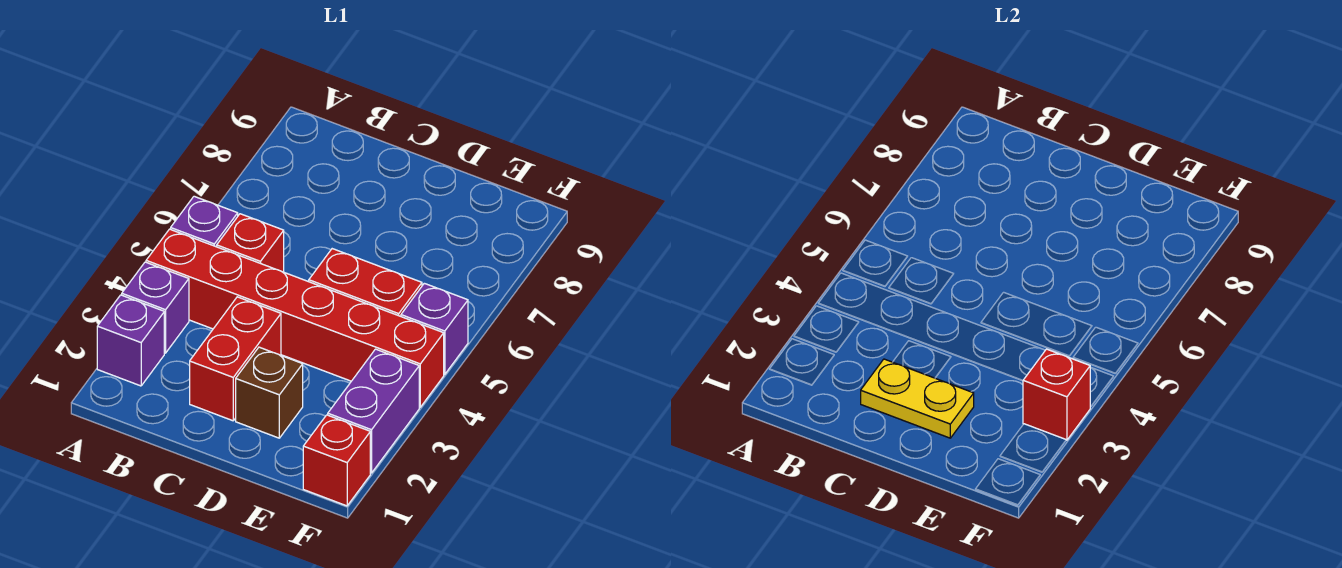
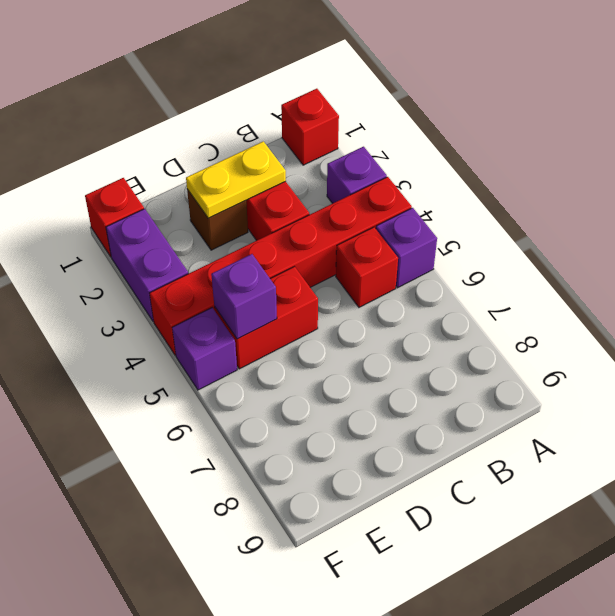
purple brick A2 level 1 -> purple brick E5 level 2
red brick F3 level 2 -> red brick A1 level 1

